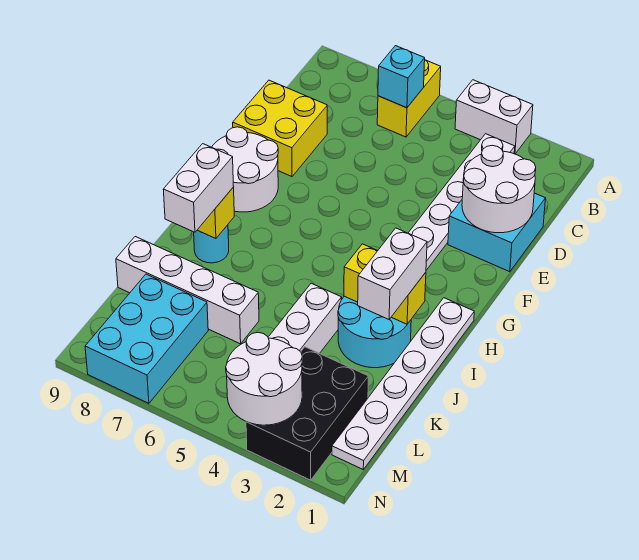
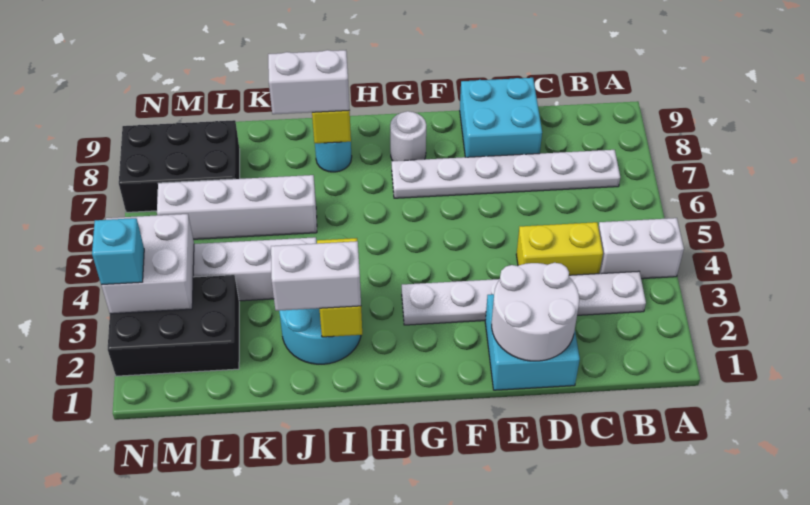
white brick A3:A4 level 1 -> white brick A4:B4 level 1
yellow brick A6:B6 level 1 -> yellow brick C4:D4 level 1
cyan brick B6 level 2 -> cyan brick N3 level 3
yellow brick D8:E9 level 1 -> cyan brick D8:E9 level 1
white round brick F8:G9 level 1 -> white round brick G8 level 1
white plate H1:M1 level 1 -> white plate B7:G7 level 1
white brick K6:K9 level 1 -> white brick J6:M6 level 1
cyan brick L7:N8 level 1 -> black brick L7:N8 level 1
white round brick M3:N4 level 2 -> white brick M3:N4 level 2

